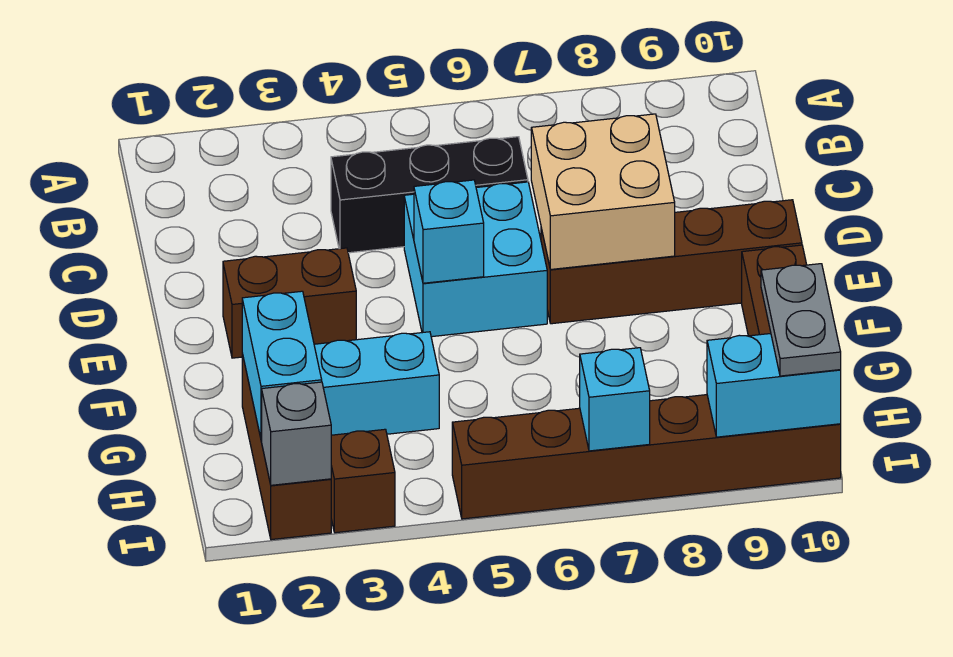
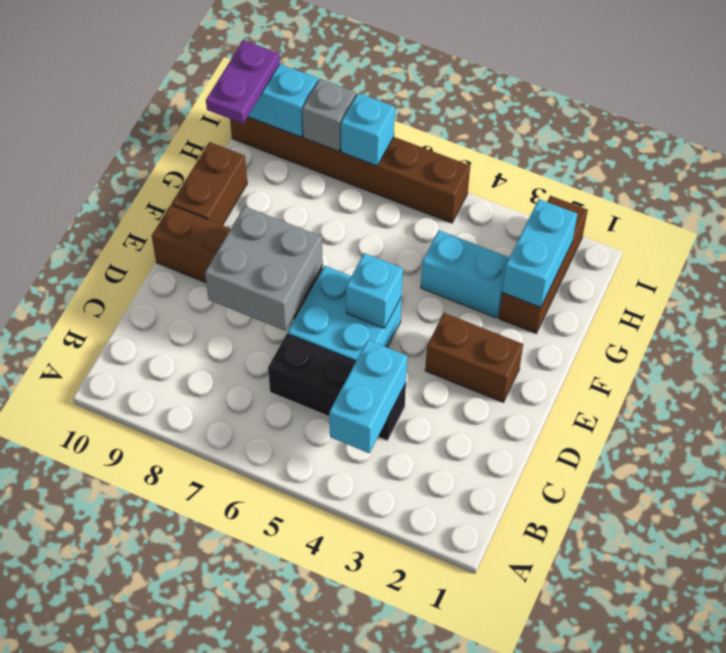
none -> cyan brick B4:C4 level 2
tan brick D7:E8 level 2 -> grey brick D7:E8 level 2
grey plate H10:I10 level 3 -> purple plate H10:I10 level 3
grey brick I2 level 2 -> grey brick I8 level 2
brown brick I3 level 1 -> none

